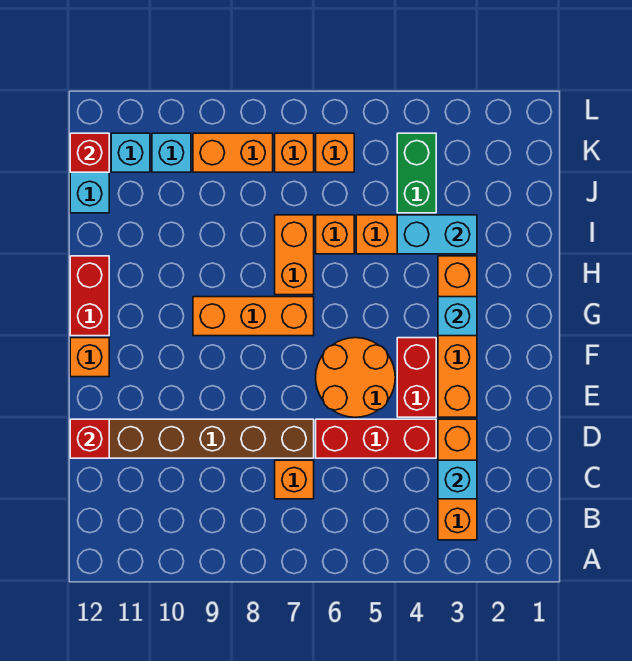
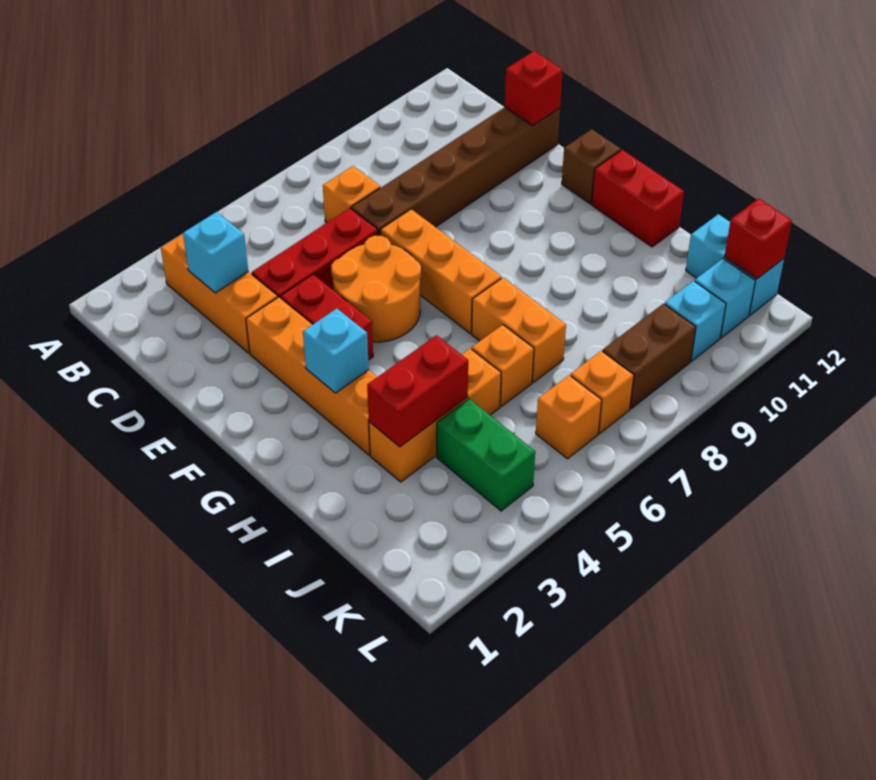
orange brick F12 level 1 -> brown brick F12 level 1
orange brick G7:G9 level 1 -> orange brick E7:G7 level 1
cyan brick I3:I4 level 2 -> red brick I3:I4 level 2
orange brick K8:K9 level 1 -> brown brick K8:K9 level 1

